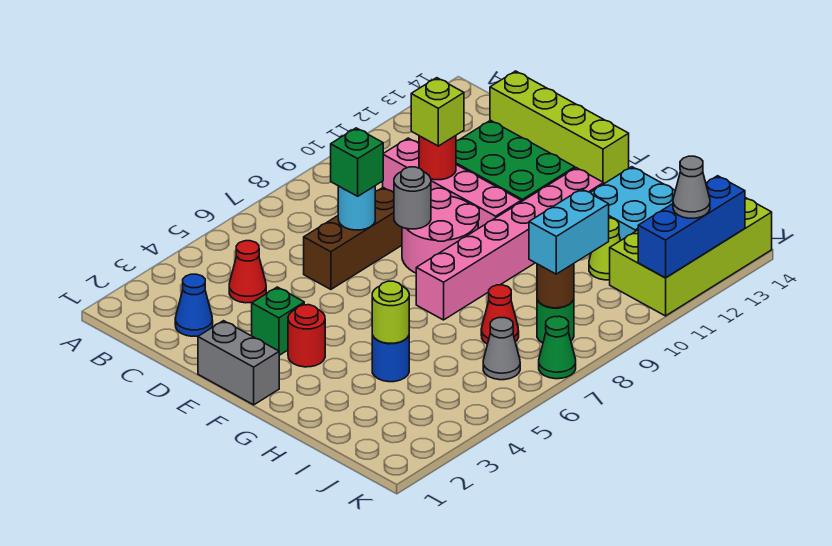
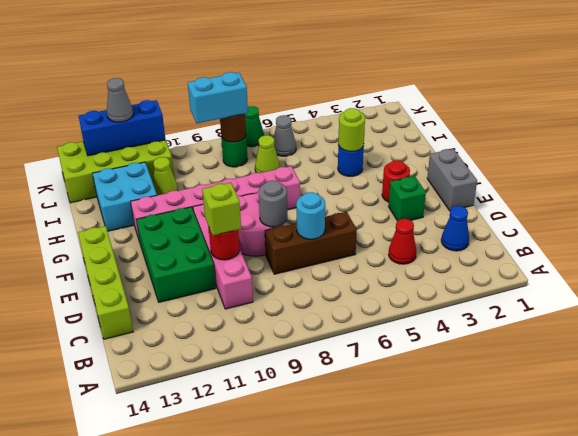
green brick D7 level 3 -> none
red cone I7 level 1 -> lime cone I7 level 1

